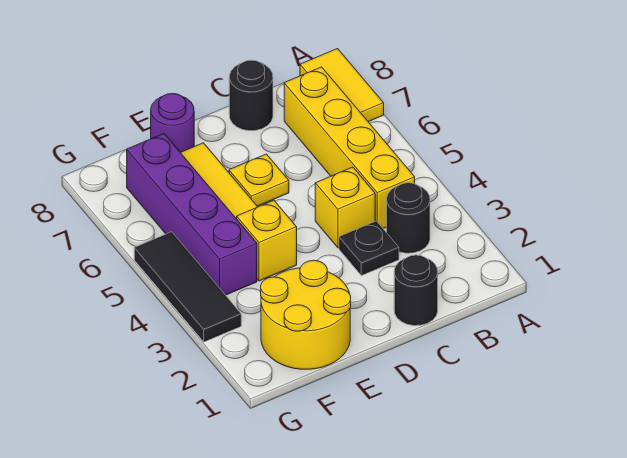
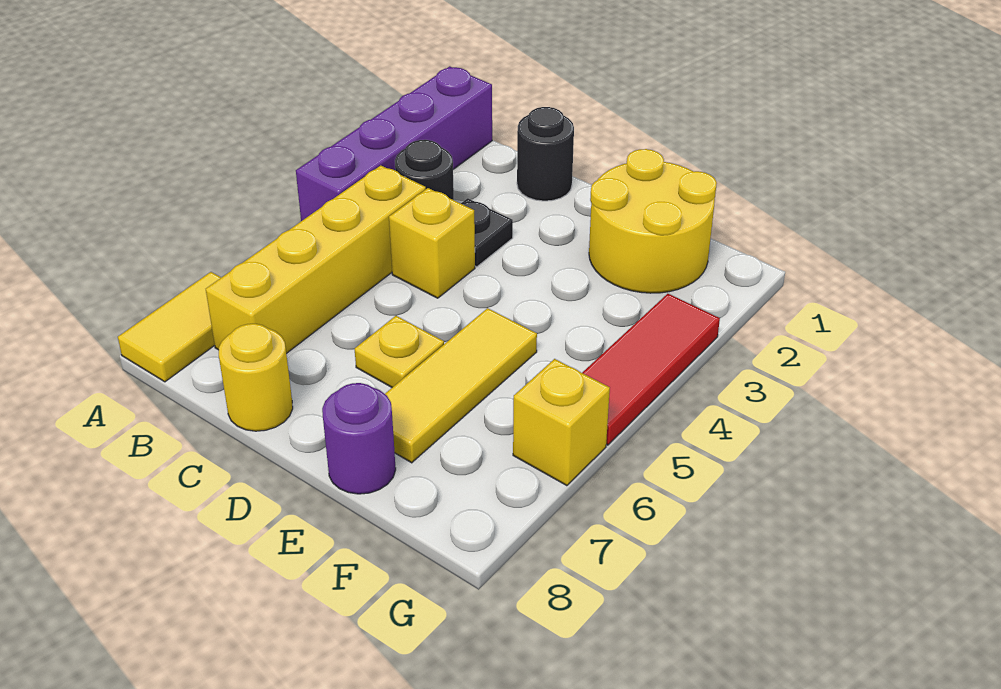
black round brick C8 level 1 -> yellow round brick C8 level 1
yellow brick E4 level 1 -> yellow brick G6 level 1
purple brick F4:F7 level 1 -> purple brick A1:A4 level 1
black tile G3:G5 level 1 -> red tile G3:G5 level 1

